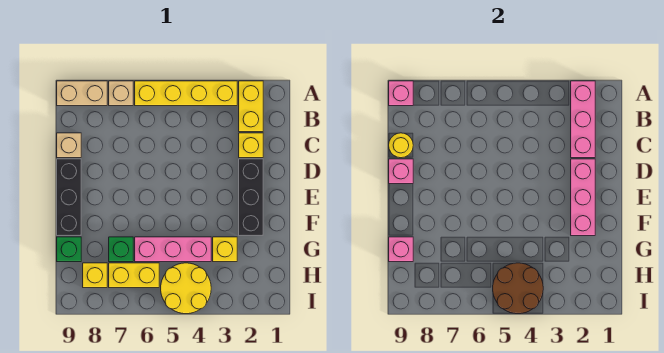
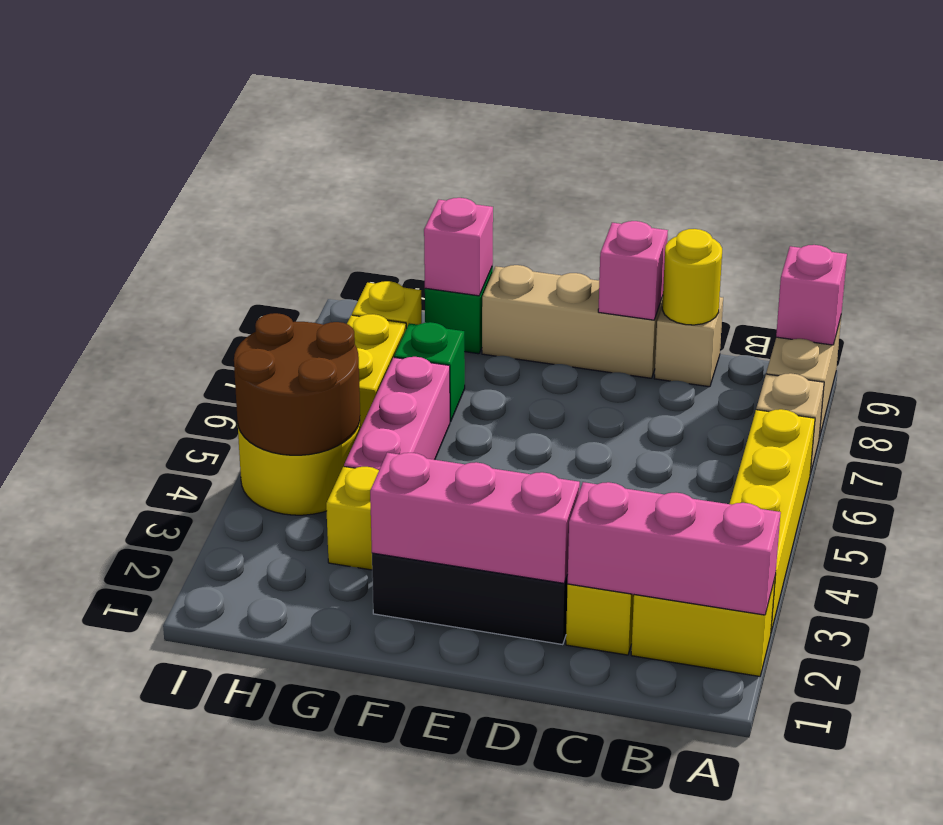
black brick D9:F9 level 1 -> tan brick D9:F9 level 1

